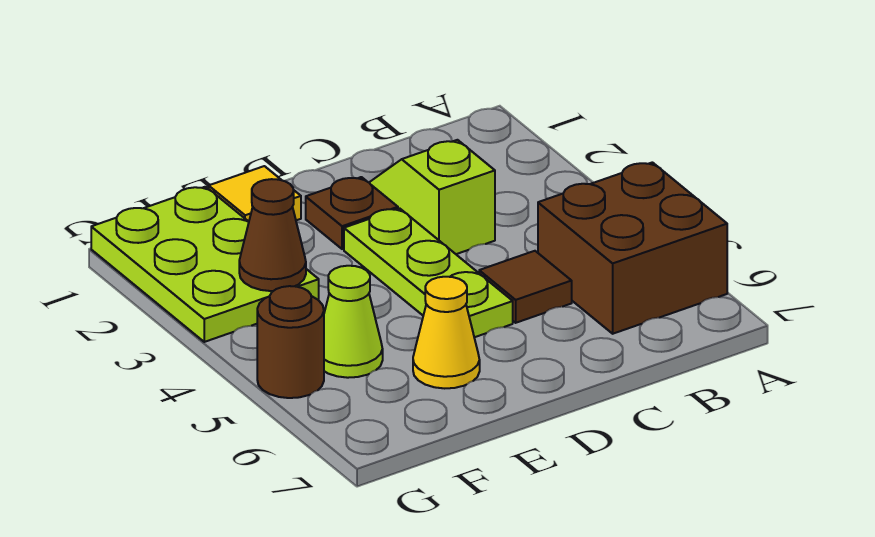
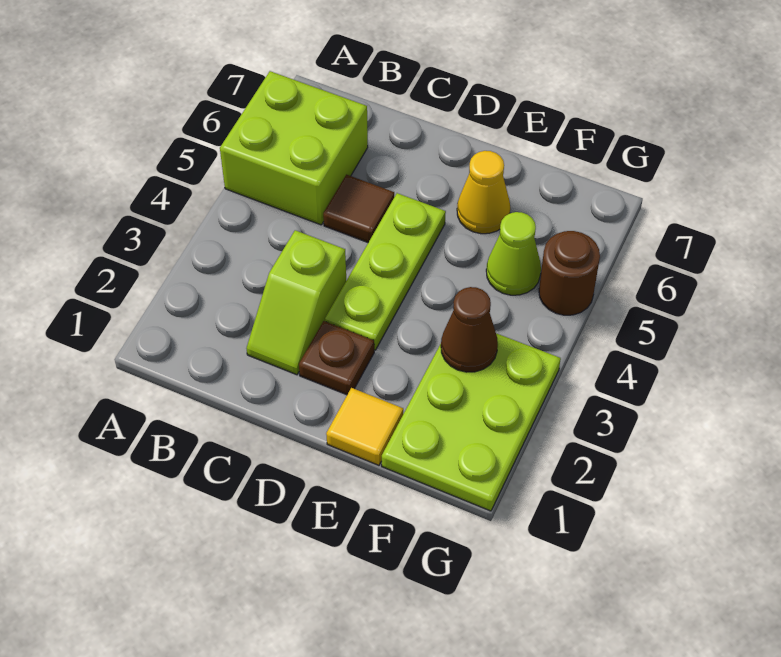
brown brick A5:B6 level 1 -> lime brick A5:B6 level 1

